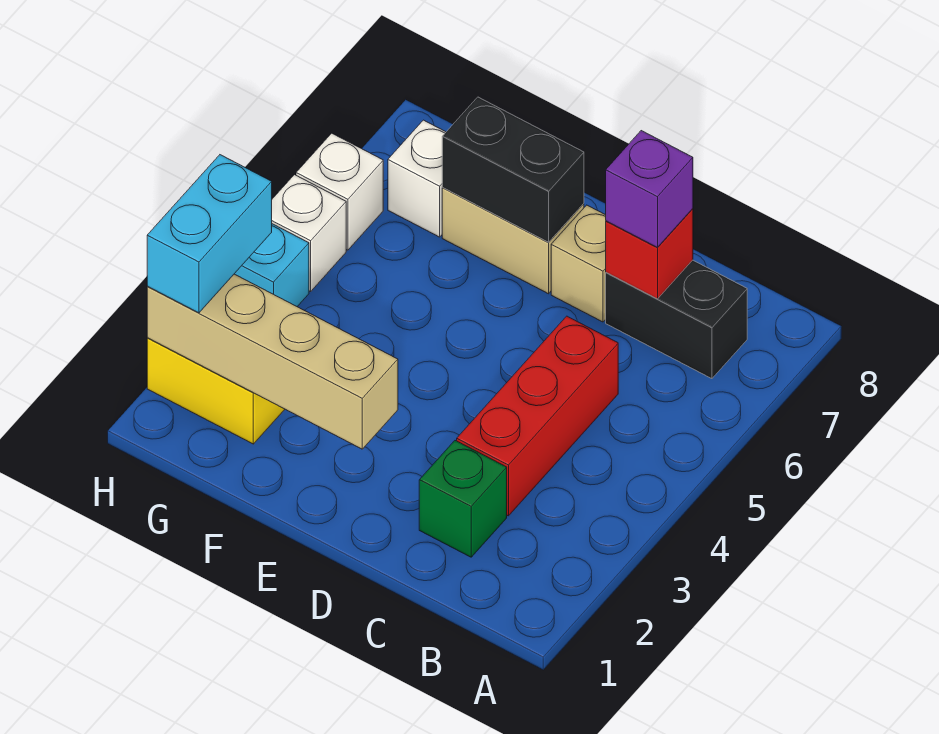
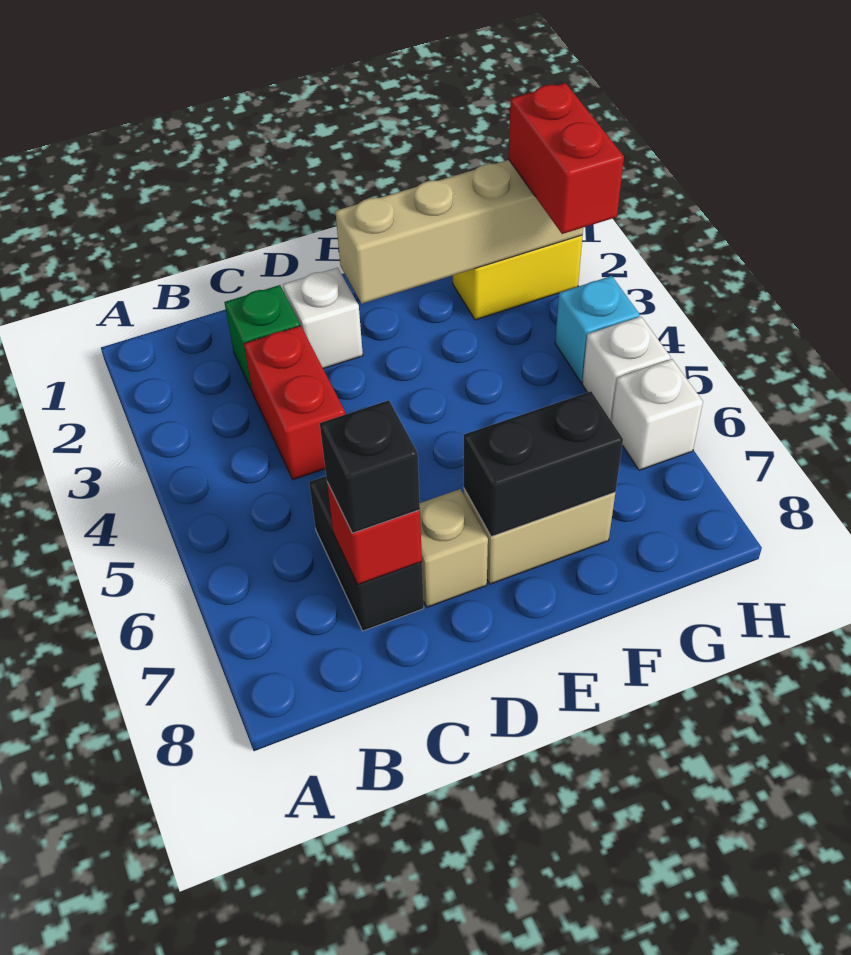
black brick B7:C7 level 1 -> black brick C6:C7 level 1
red brick C3:C5 level 1 -> red brick C3:C4 level 1
purple brick C7 level 3 -> black brick C7 level 3
white brick G7 level 1 -> white brick D2 level 1
cyan brick H2:H3 level 3 -> red brick H2:H3 level 3

